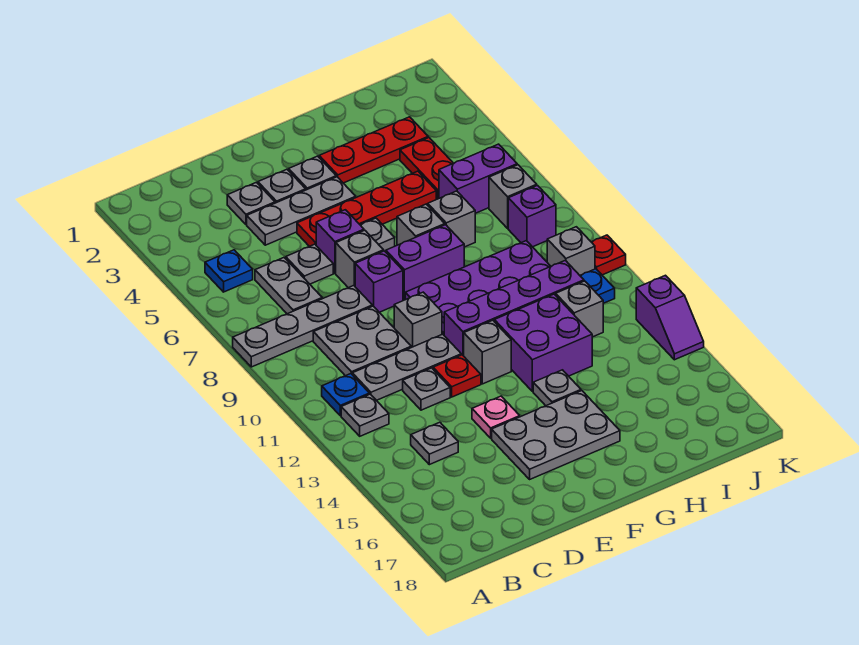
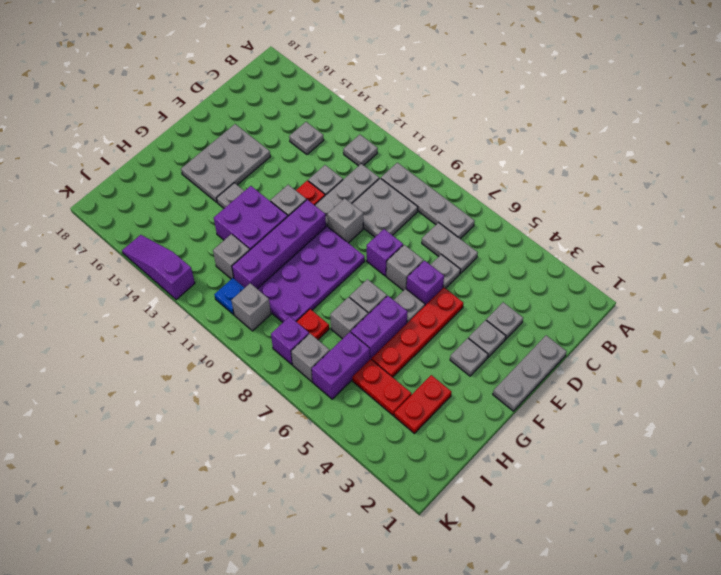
grey plate A8:D8 level 1 -> grey plate B7:B10 level 1
blue plate B5 level 1 -> none
blue plate B11 level 1 -> none
grey plate D4:F4 level 1 -> grey plate D1:F1 level 1
pink plate E14 level 1 -> none
purple brick F8:G8 level 1 -> purple brick G6:H6 level 1
red plate G3:I3 level 1 -> red plate H3:I3 level 1
red plate K10 level 1 -> red plate I8 level 1
purple slope K13:K14 level 1 top 13 -> purple slope K13:K15 level 1 top 13

